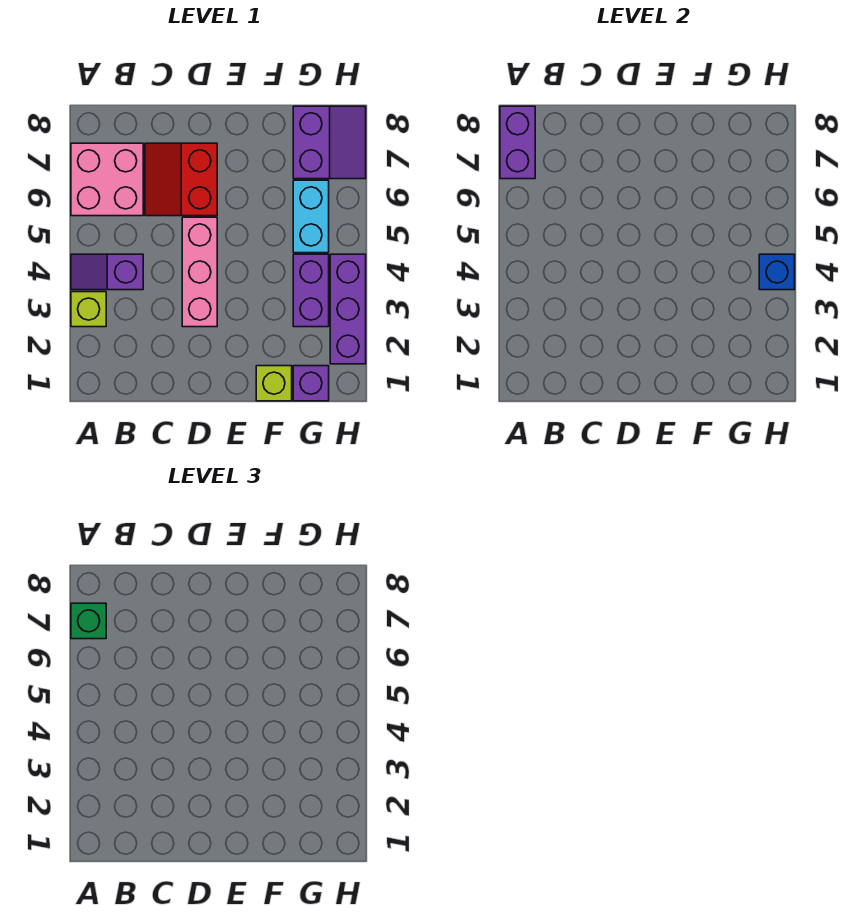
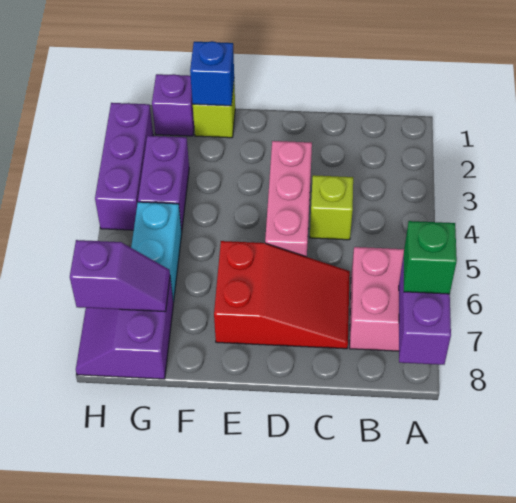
lime brick A3 level 1 -> lime brick C4 level 1
purple slope A4:B4 level 1 top B -> purple slope G7:H7 level 2 top H
red slope C6:D7 level 1 top D -> red slope C6:E7 level 1 top E
blue brick H4 level 2 -> blue brick F1 level 2

